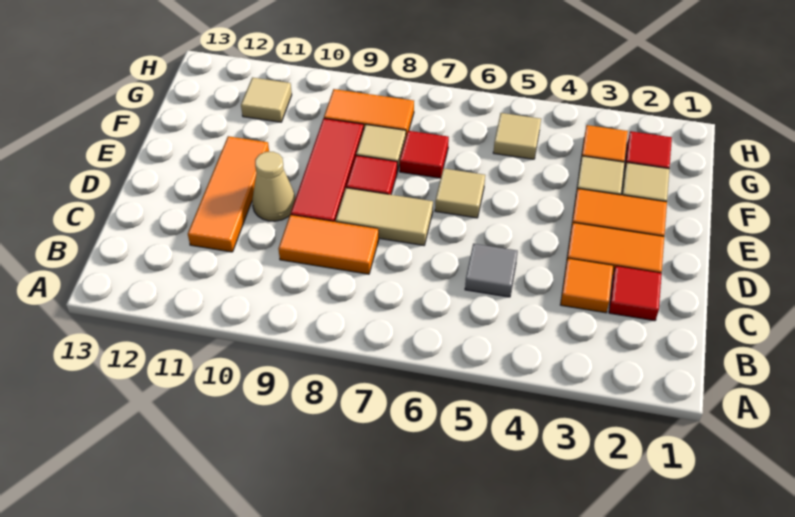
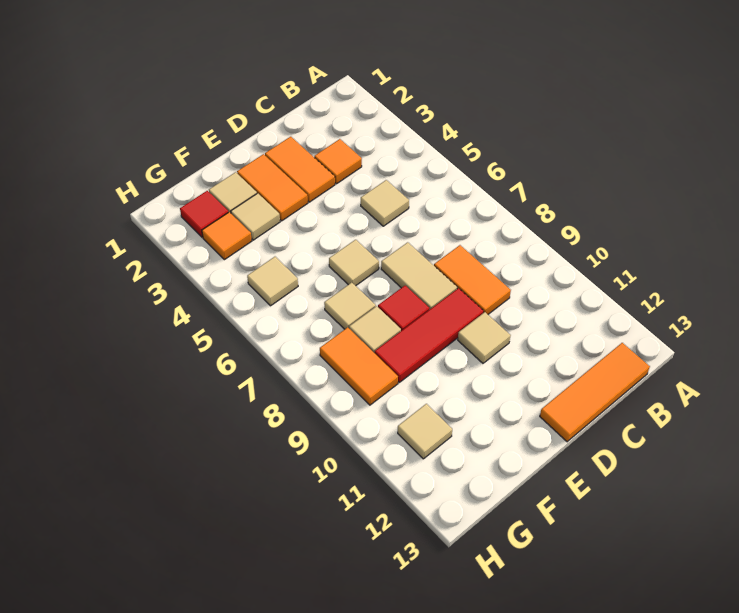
red tile C2 level 1 -> none
grey tile C5 level 1 -> tan tile C5 level 1
orange tile C11:E11 level 1 -> orange tile B13:D13 level 1
tan cone D10 level 1 -> tan tile D10 level 1
red tile F7 level 1 -> tan tile F7 level 1

